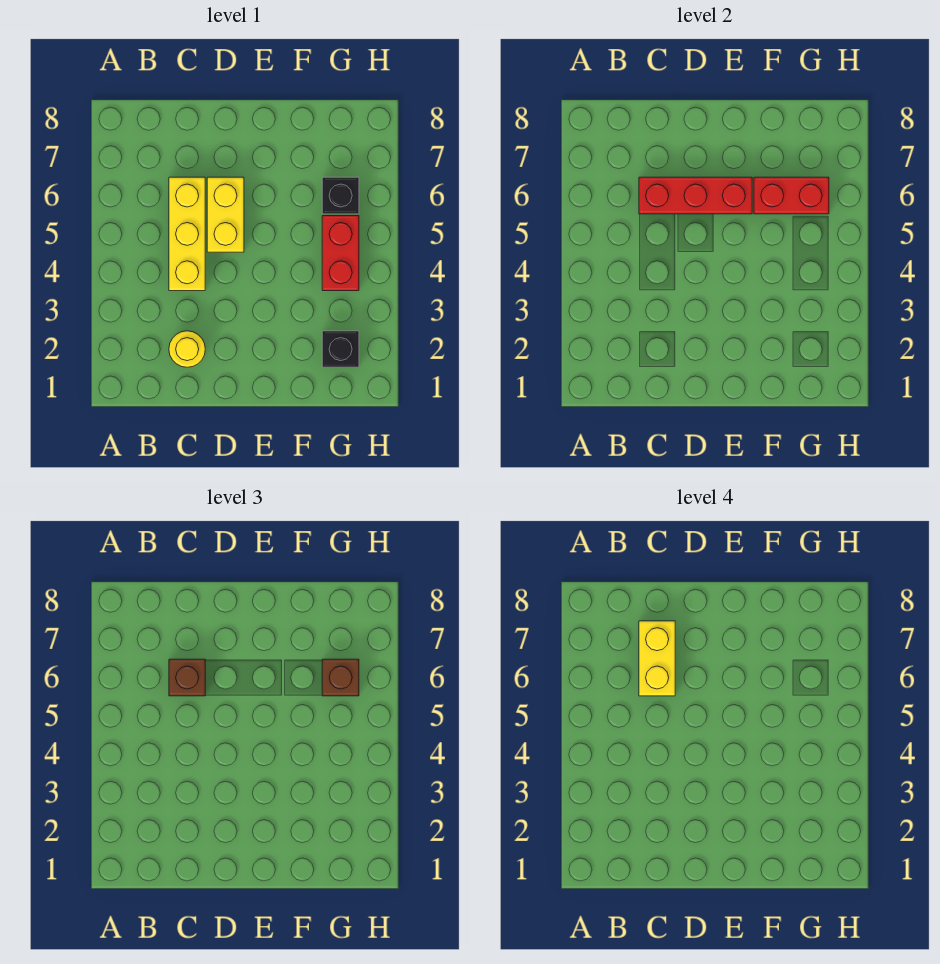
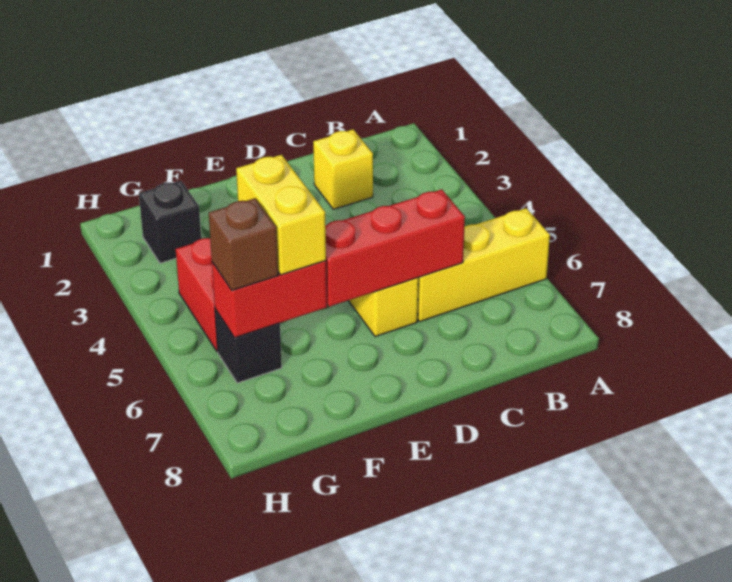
yellow round brick C2 level 1 -> yellow brick C2 level 1
yellow brick C4:C6 level 1 -> yellow brick A6:C6 level 1
brown brick C6 level 3 -> none
yellow brick C6:C7 level 4 -> yellow brick F5:F6 level 3

